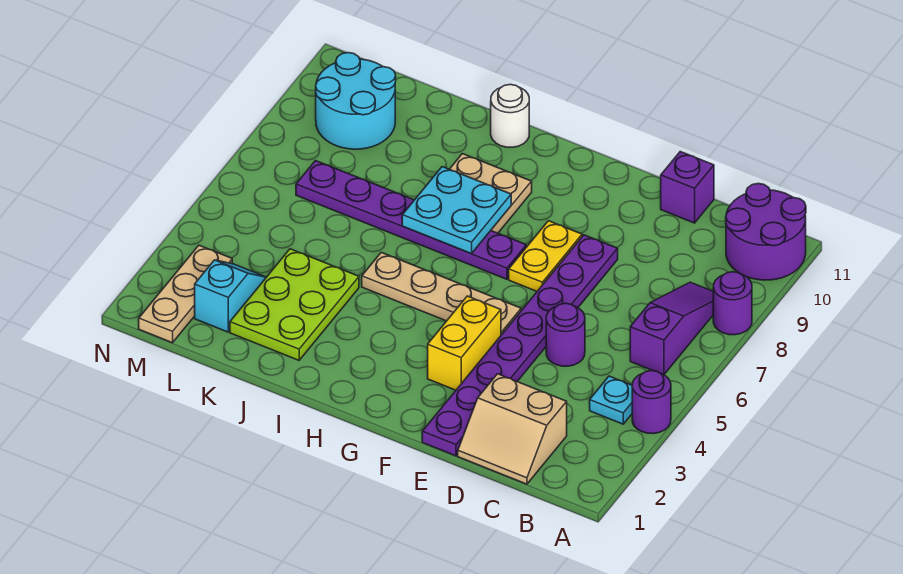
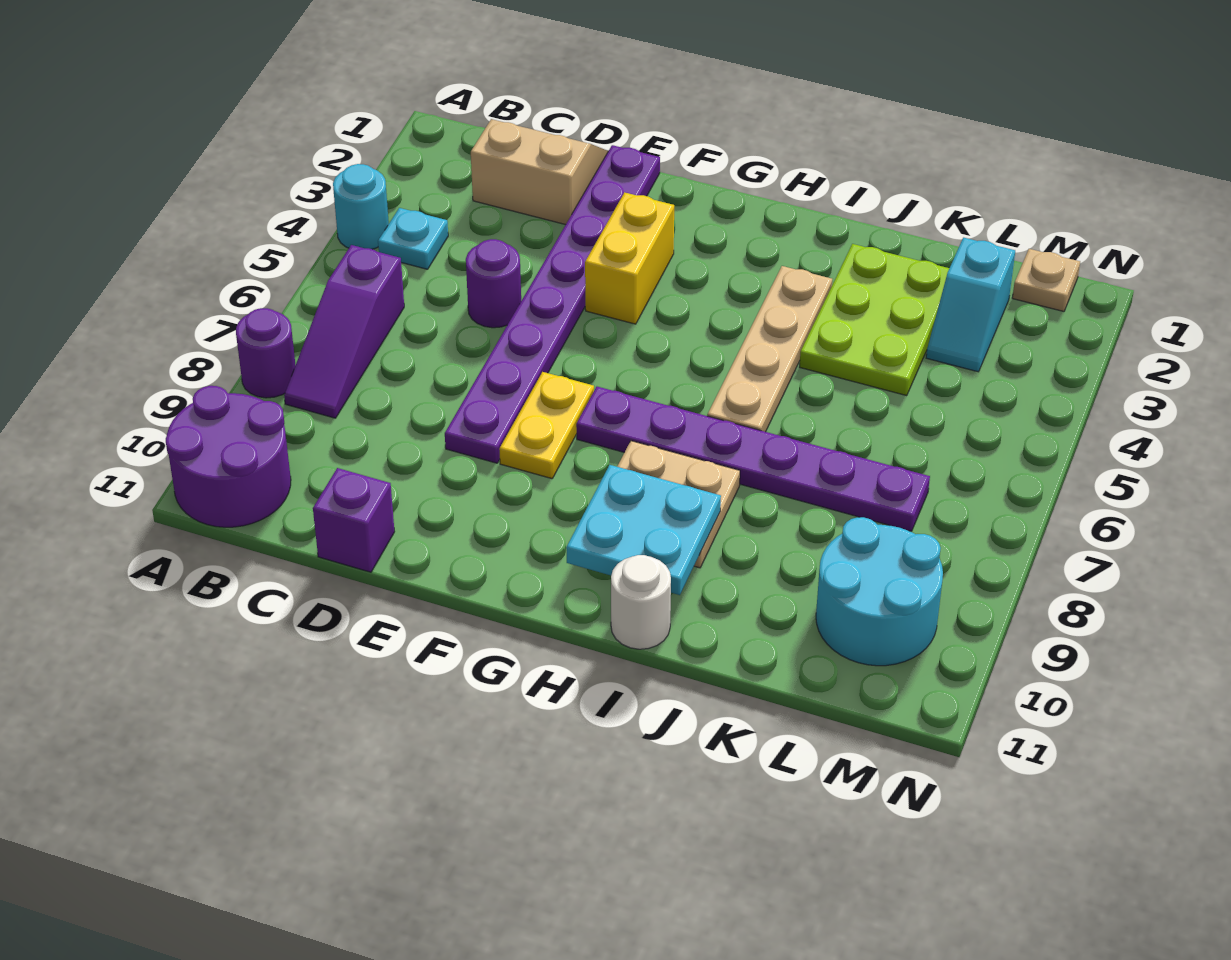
purple round brick A4 level 1 -> cyan round brick A4 level 1
tan plate F5:I5 level 1 -> tan plate I3:I6 level 1
cyan plate H7:I8 level 2 -> cyan plate H9:I10 level 2
tan plate M1:M3 level 1 -> tan plate M1 level 1

